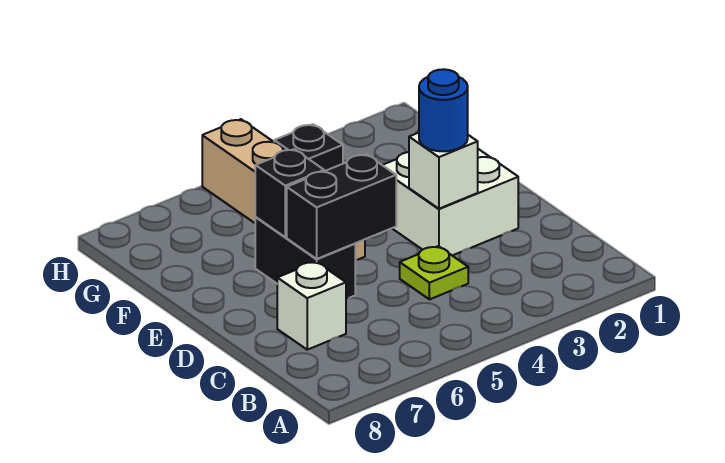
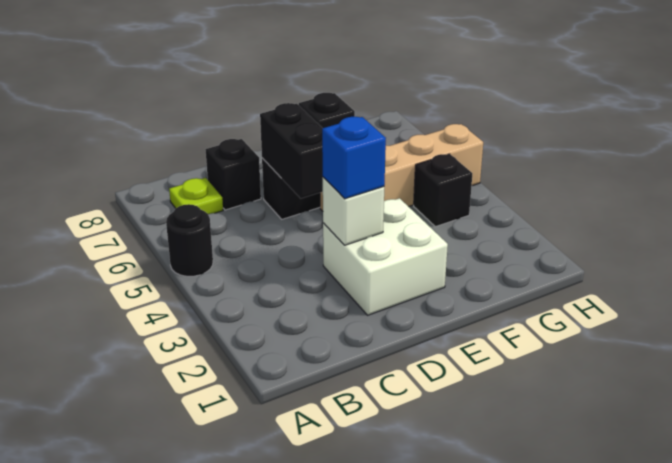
none -> black round brick A5 level 1
lime plate C4 level 1 -> lime plate B7 level 1
white brick C7 level 1 -> black brick C7 level 1
blue round brick D3 level 3 -> blue brick D3 level 3

